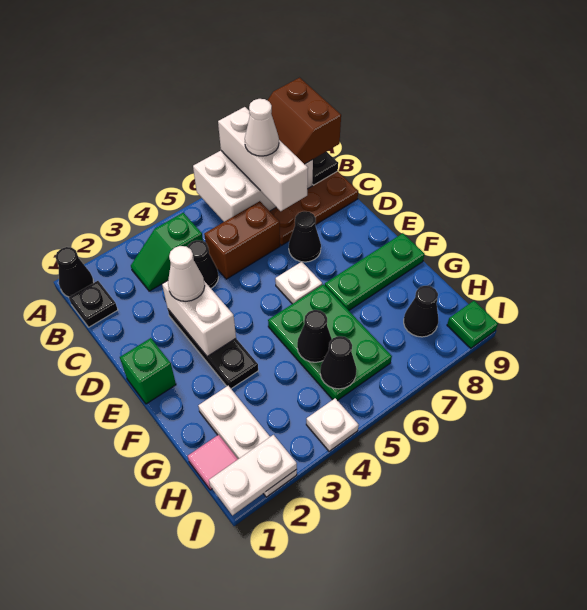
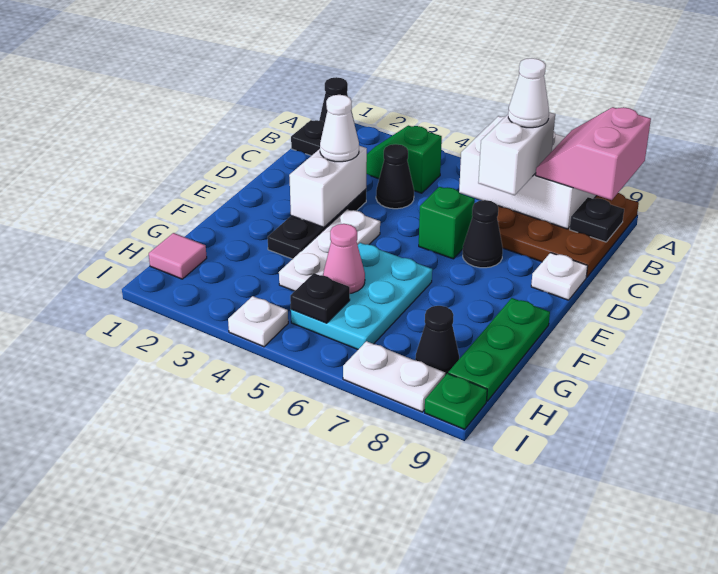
white brick A7:C7 level 3 -> white brick B7:C7 level 3
brown slope A8:B9 level 3 top 9 -> pink slope A8:B9 level 3 top 9
brown brick C5:C6 level 1 -> none
green brick E1 level 1 -> green brick D6 level 1
white plate E6 level 1 -> white plate D9 level 1
green plate F5:H6 level 1 -> cyan plate F5:H6 level 1
green plate F7:F9 level 1 -> green plate F9:H9 level 1
white plate G2:I2 level 1 -> white plate E4:G4 level 1
black cone G5 level 2 -> pink cone G5 level 2
black cone H5 level 2 -> black plate H5 level 2
white plate I1:I2 level 2 -> white plate I7:I8 level 1

